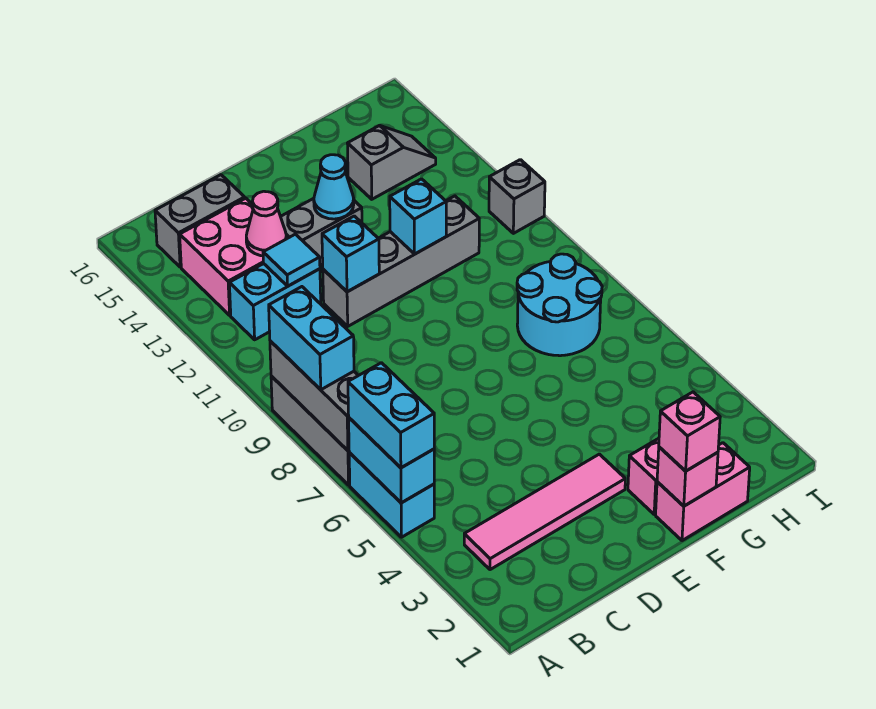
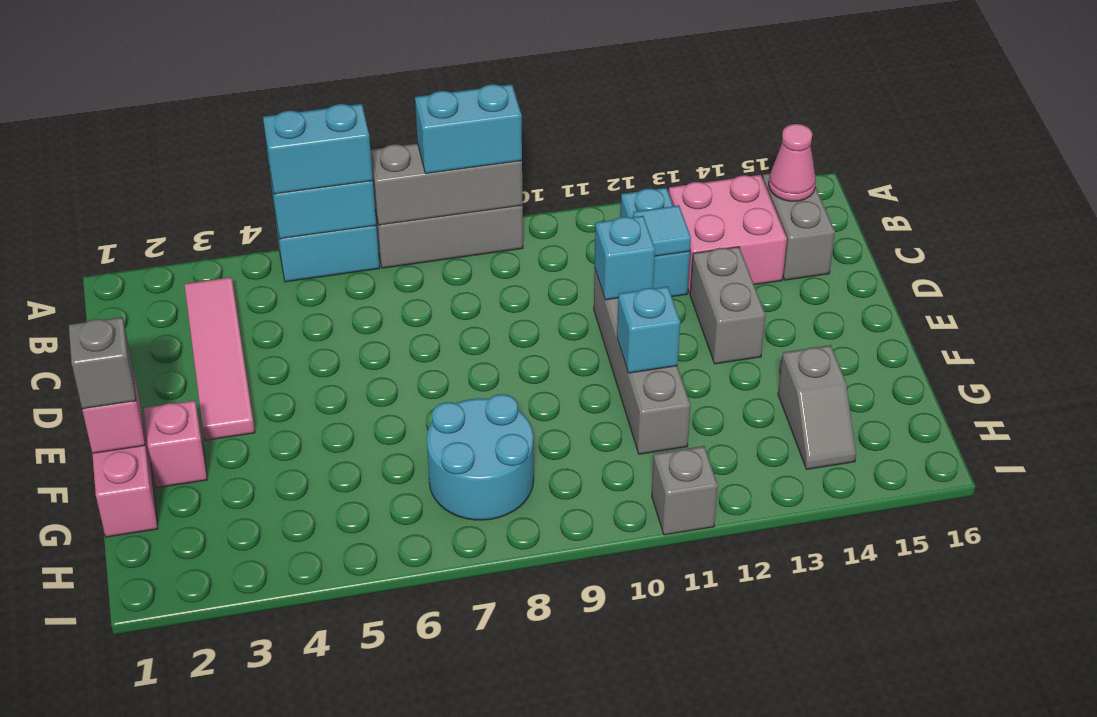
pink cone C13 level 2 -> pink cone B15 level 2
cyan cone E13 level 2 -> none
pink brick F1 level 3 -> grey brick F1 level 3

